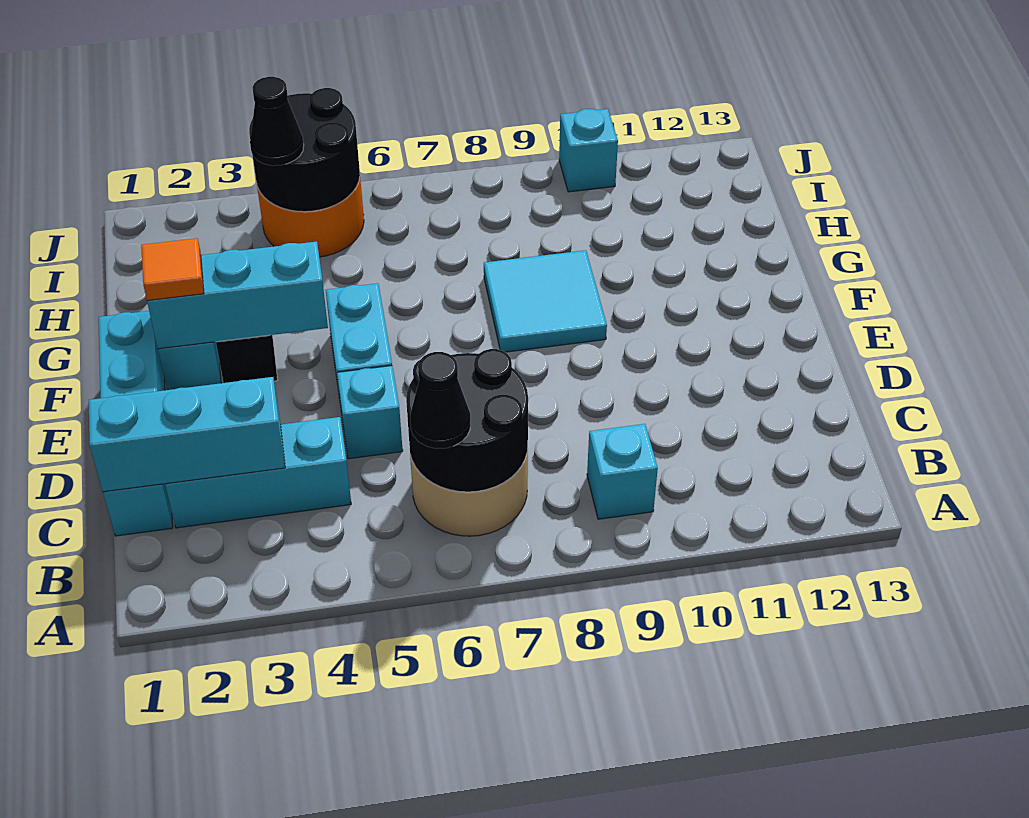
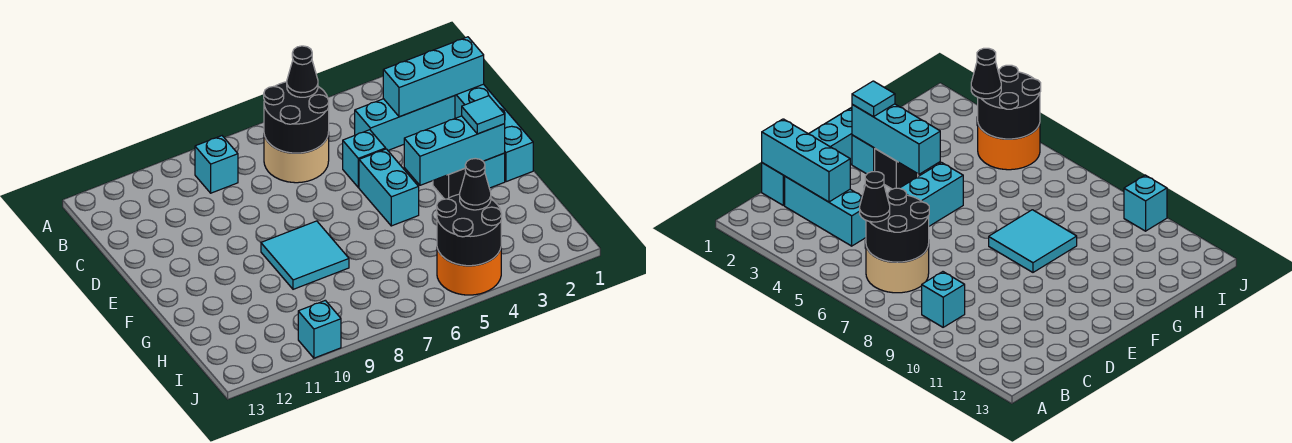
orange tile F2 level 3 -> cyan tile F2 level 3

